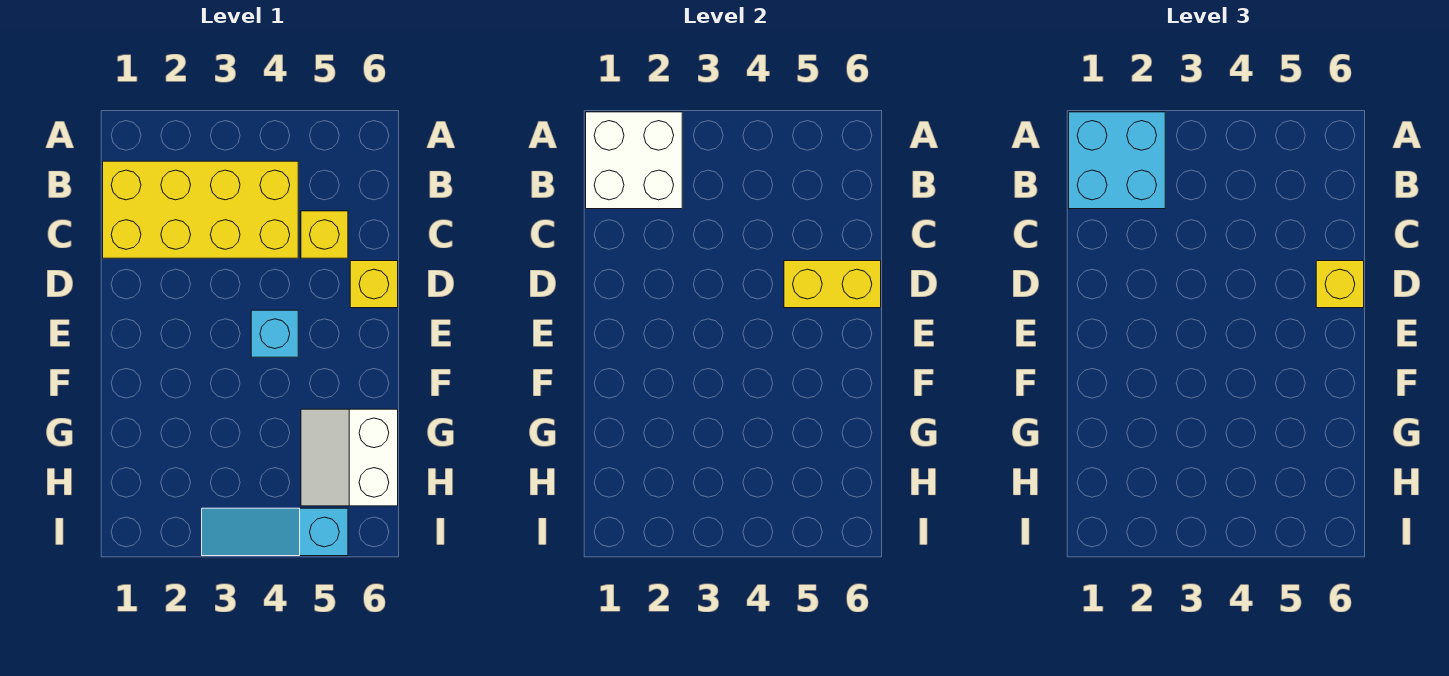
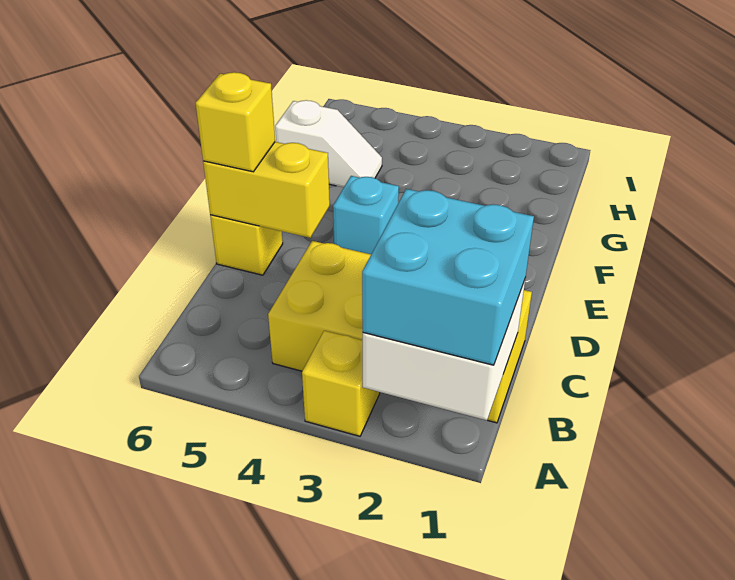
yellow brick C5 level 1 -> yellow brick A3 level 1
white slope G5:H6 level 1 top 6 -> white slope G5:G6 level 1 top 6
cyan slope I3:I5 level 1 top 5 -> none

